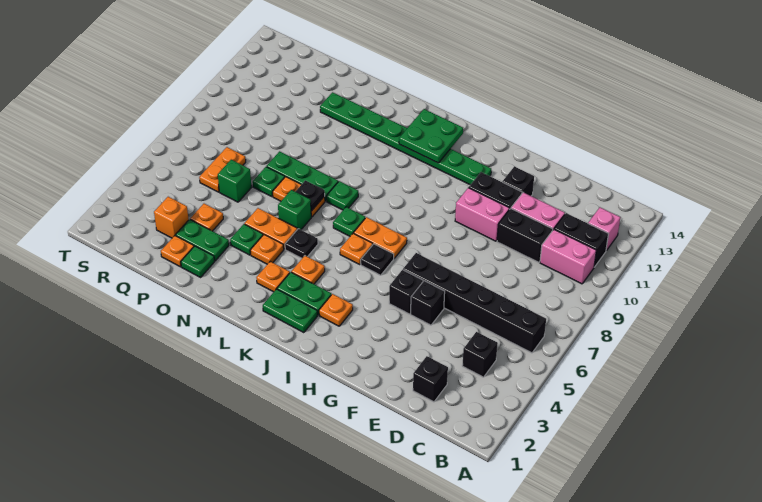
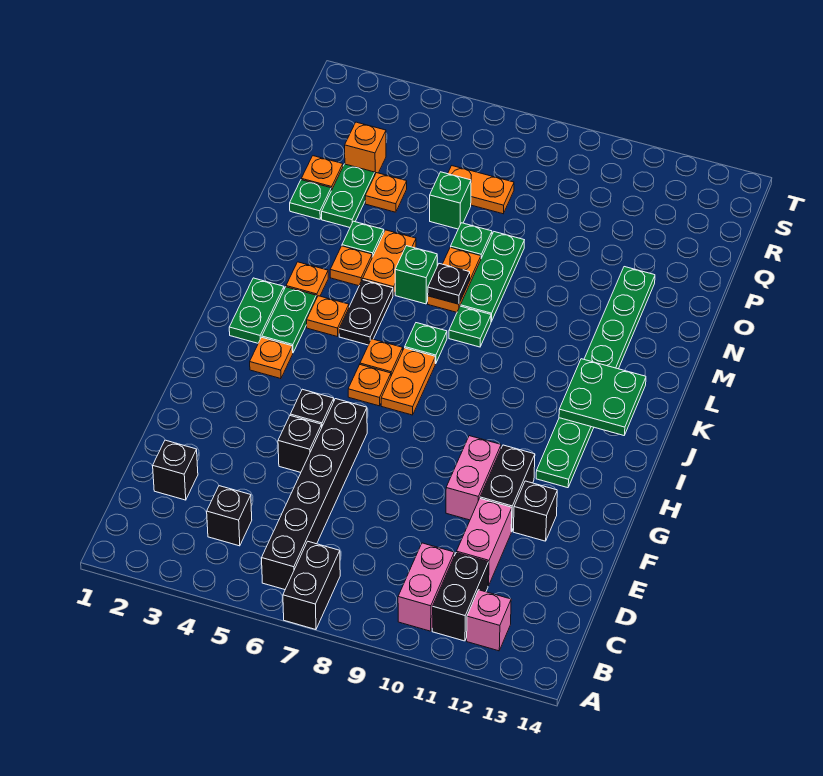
black brick D10:E10 level 1 -> black brick A7:B7 level 1
black plate I6 level 1 -> orange plate I6 level 1
black plate L5 level 1 -> black plate K5:L5 level 1

